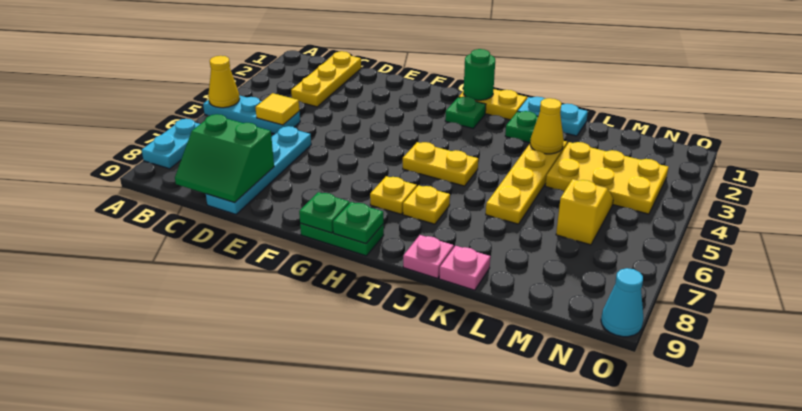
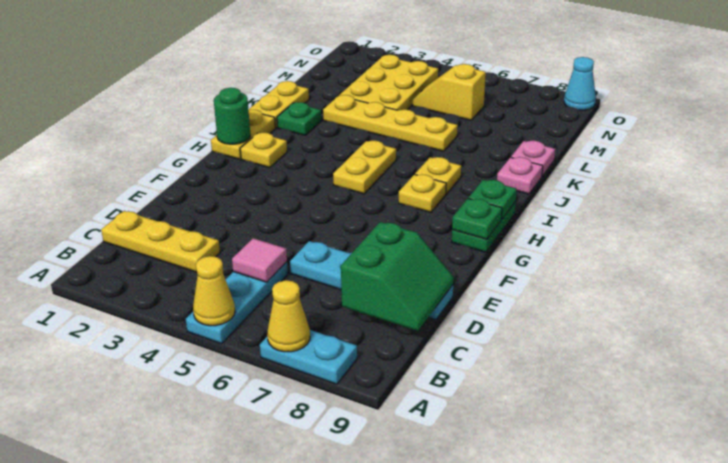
yellow tile C5 level 2 -> pink tile C5 level 2
green plate H2 level 1 -> yellow plate H2 level 1
cyan plate J1:K1 level 1 -> yellow plate J1:K1 level 1
yellow cone K3 level 2 -> yellow cone A7 level 2

